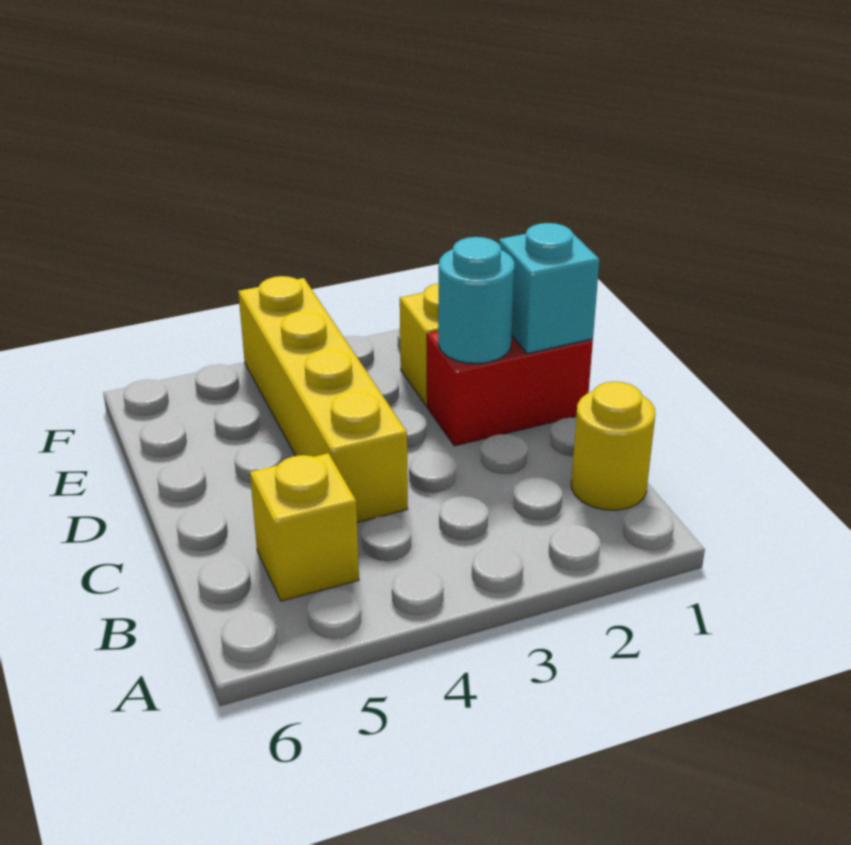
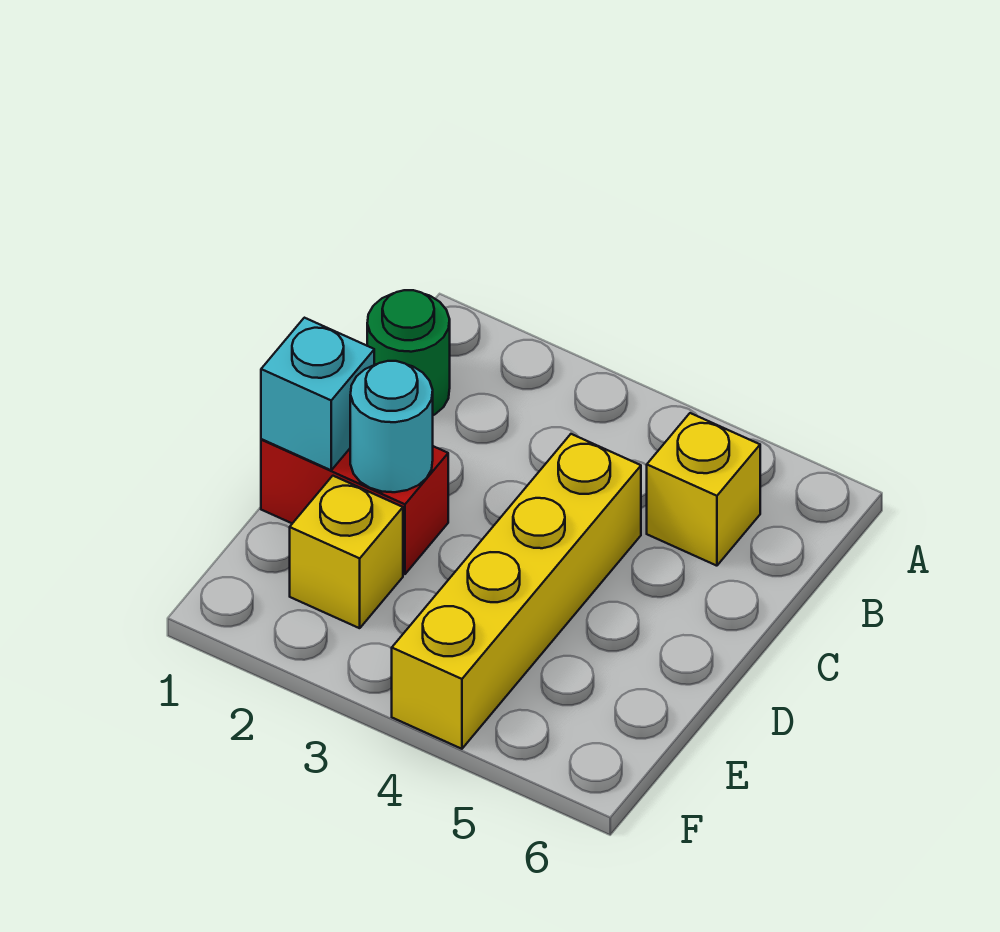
yellow round brick B1 level 1 -> green round brick B1 level 1

